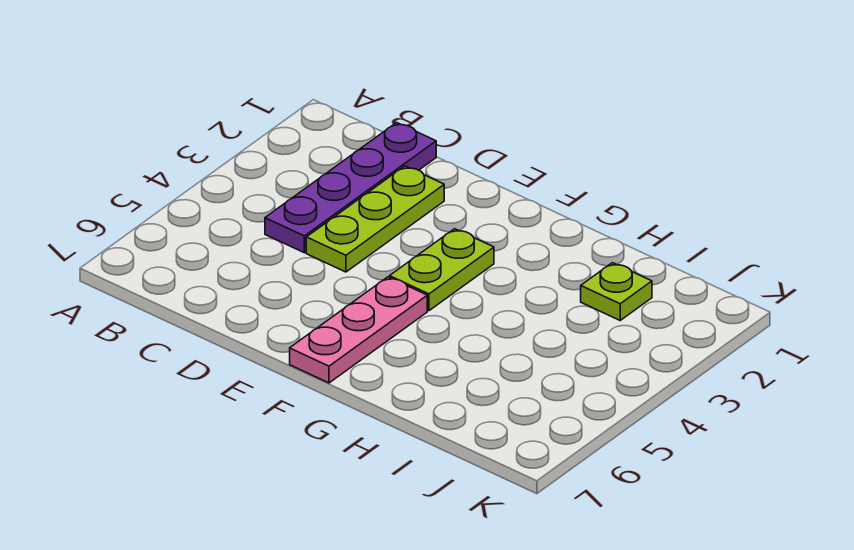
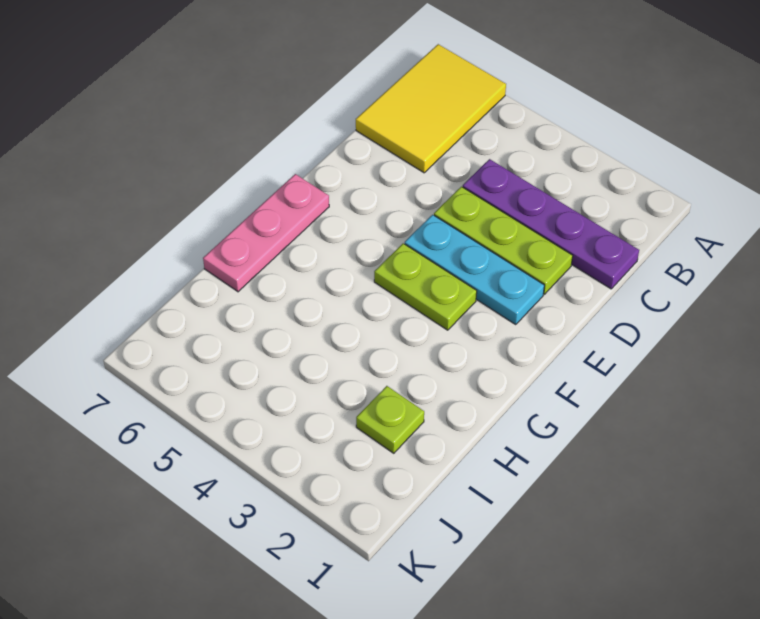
none -> yellow tile A6:C7 level 1
none -> cyan plate E2:E4 level 1
pink plate F5:F7 level 1 -> pink plate F7:H7 level 1

